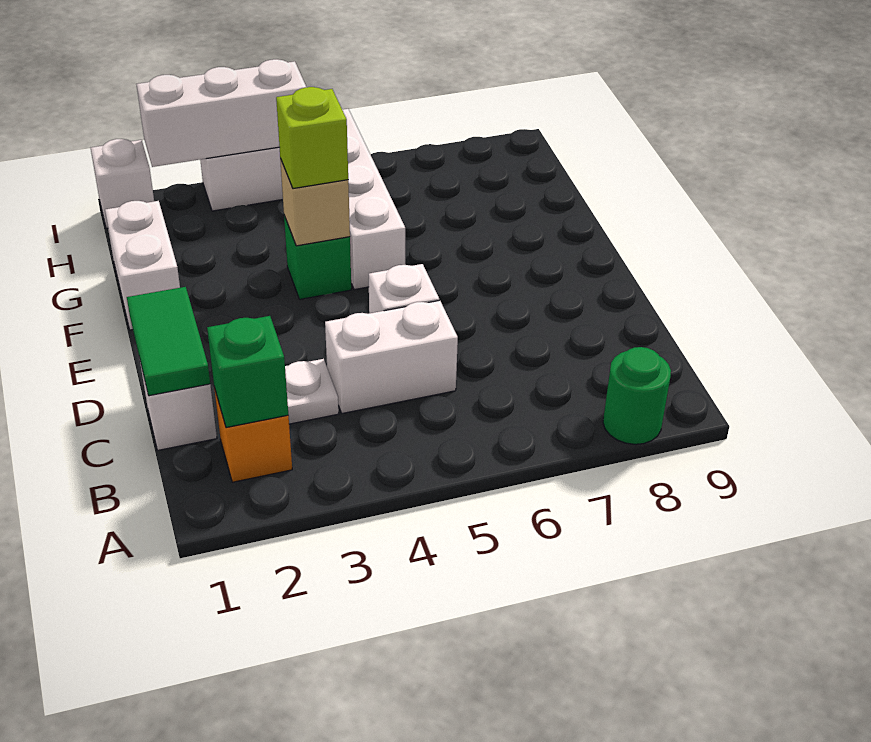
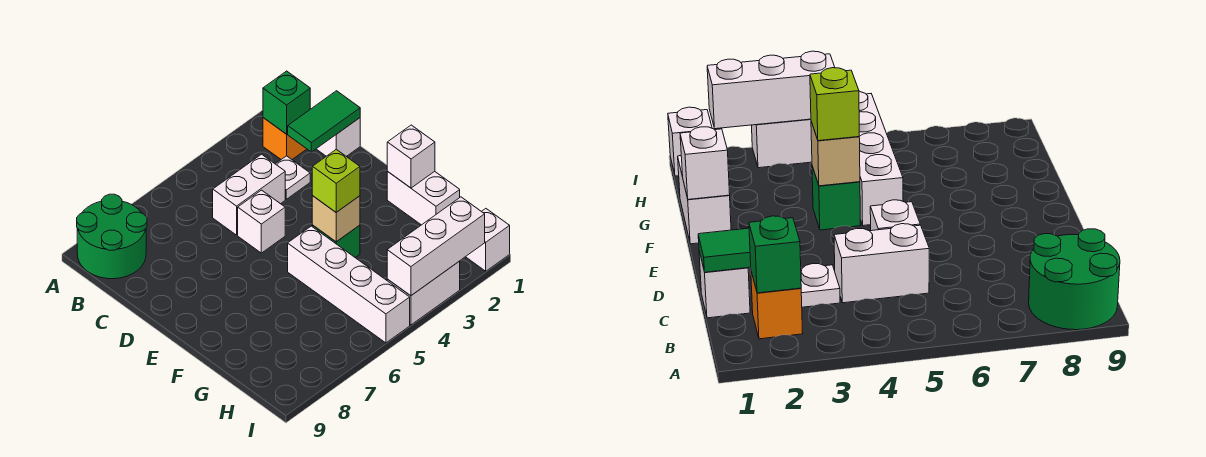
green round brick A8 level 1 -> green round brick A8:B9 level 1
green tile C1:D1 level 2 -> green tile C1:C2 level 2
none -> white brick F1 level 2

